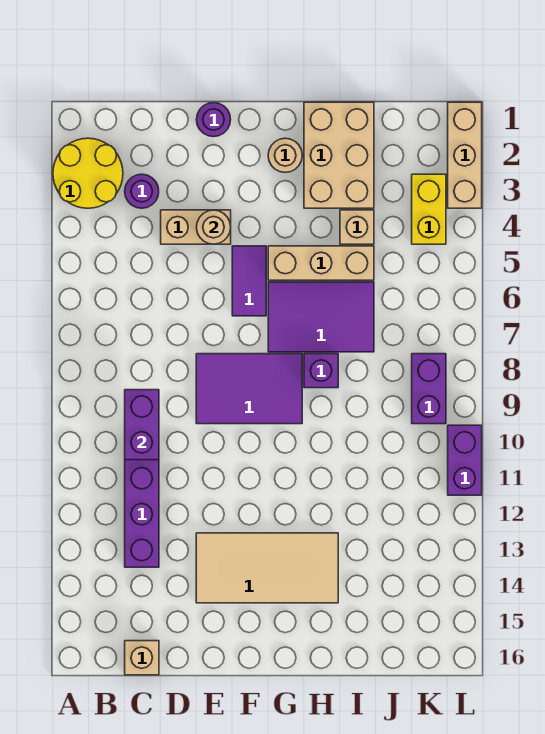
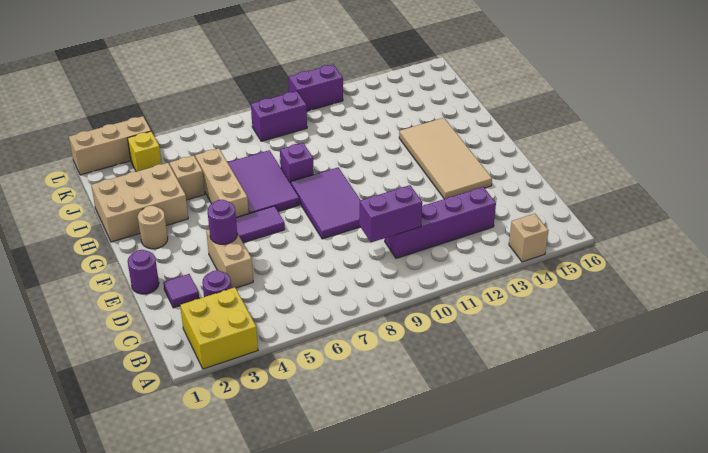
yellow round brick A2:B3 level 1 -> yellow brick A2:B3 level 1
tan brick C16 level 1 -> tan brick A14 level 1
none -> purple tile D2 level 1
tan round brick E4 level 2 -> purple round brick E4 level 2
yellow brick K3:K4 level 1 -> yellow brick K3 level 1

